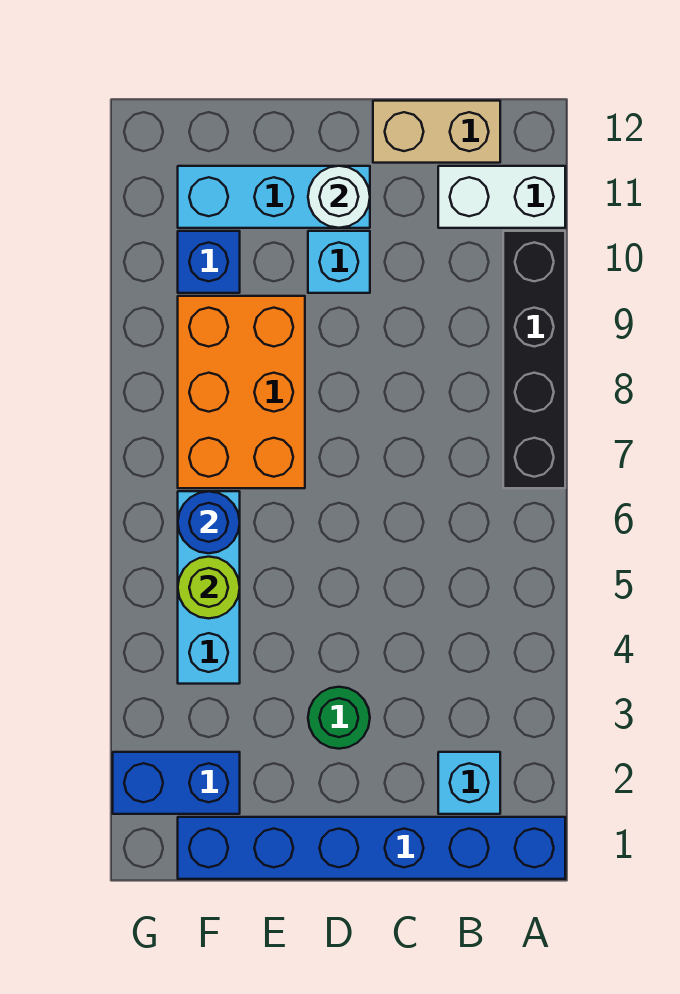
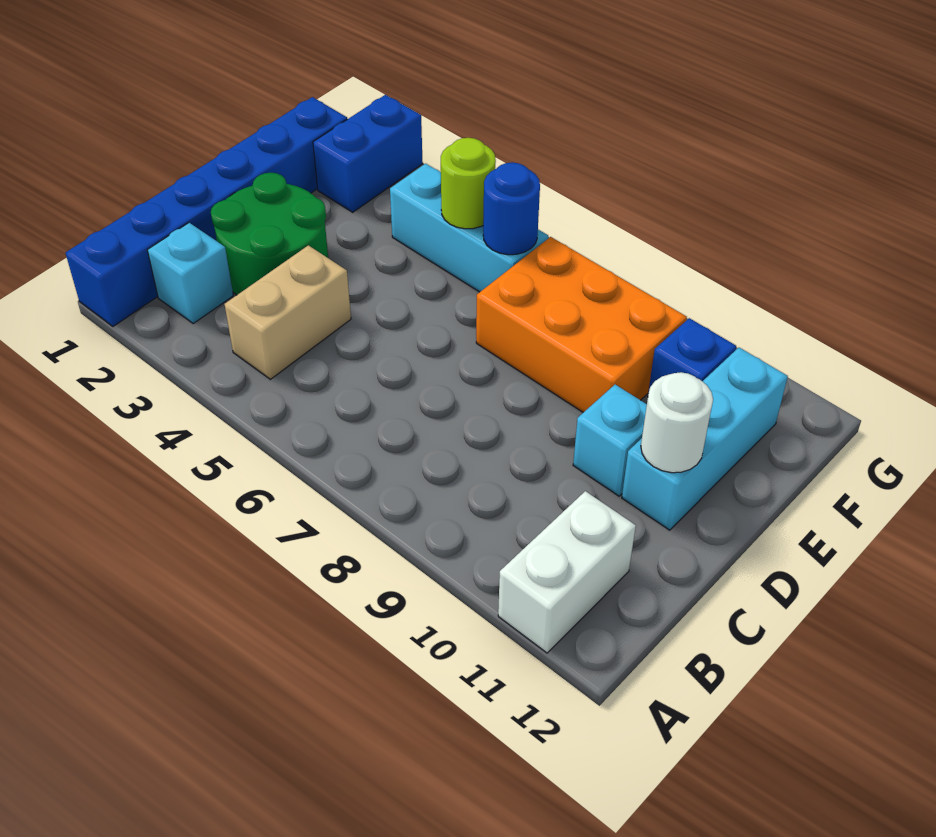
black brick A7:A10 level 1 -> none
tan brick B12:C12 level 1 -> tan brick B4:C4 level 1
green round brick D3 level 1 -> green round brick C2:D3 level 1

